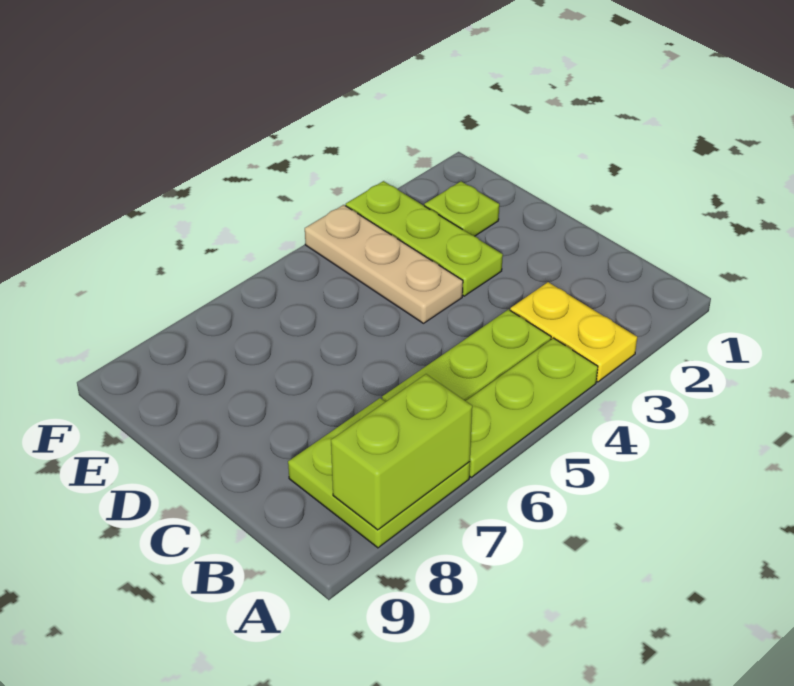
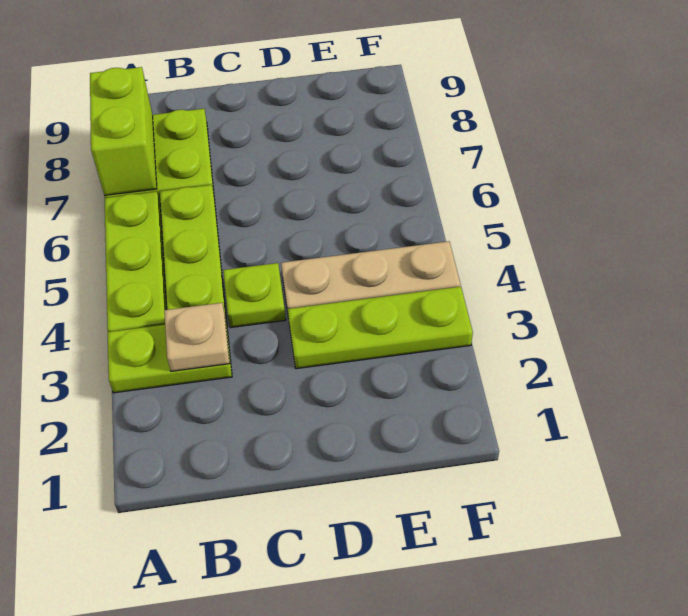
yellow plate A3:B3 level 1 -> lime plate A3:B3 level 1
none -> tan plate B3 level 2
lime plate E2 level 1 -> lime plate C4 level 1

